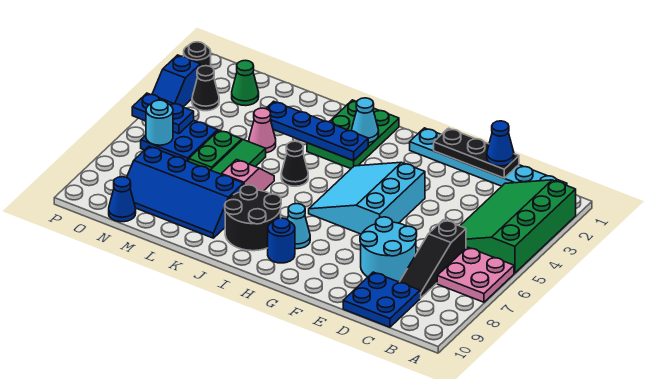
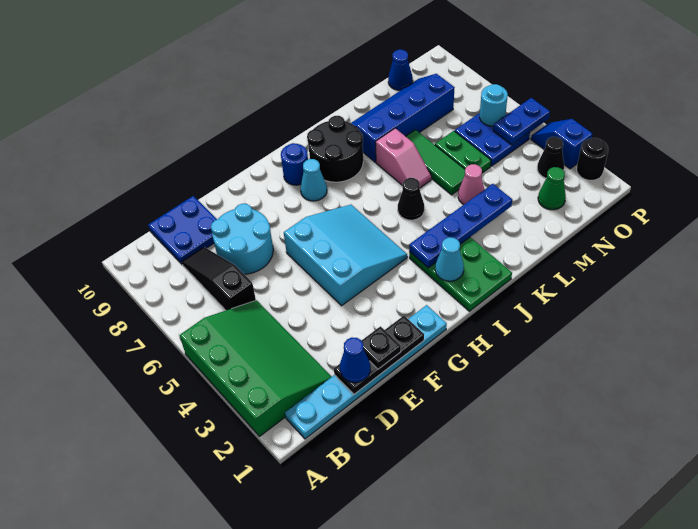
pink plate A6:B7 level 1 -> none
none -> black plate E1 level 3

